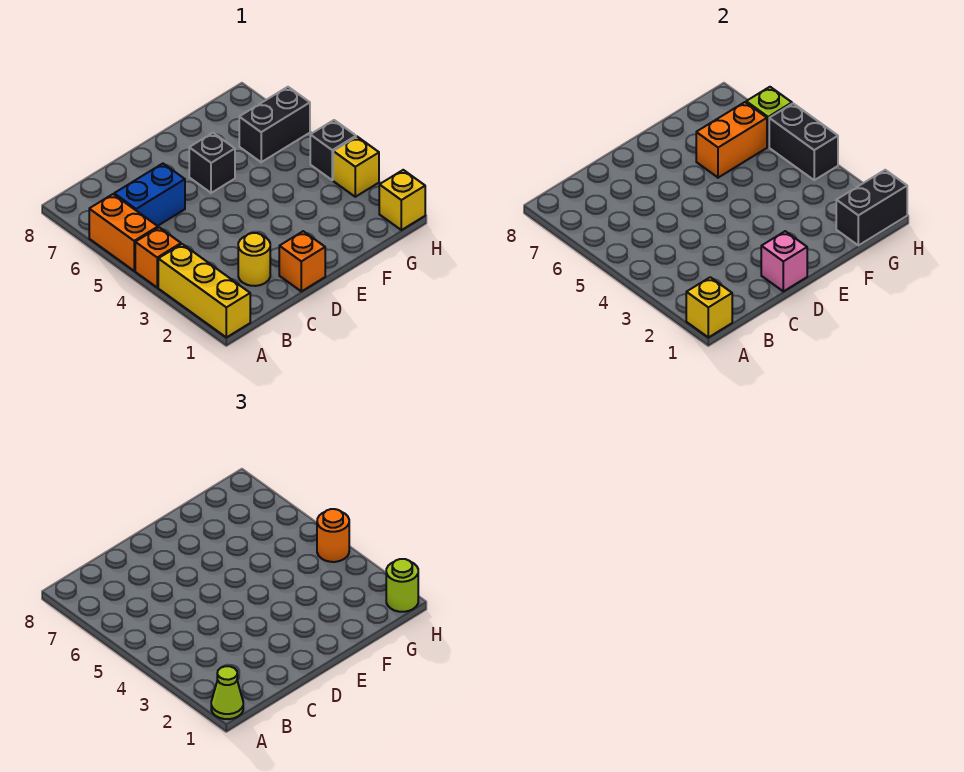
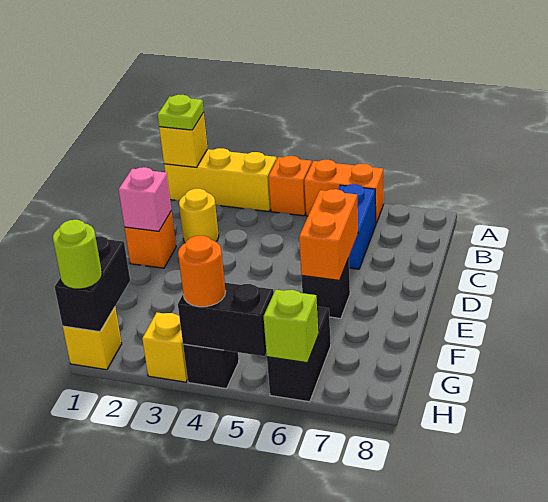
lime cone A1 level 3 -> lime plate A1 level 3
orange brick F6:G6 level 2 -> orange brick D6:E6 level 2

